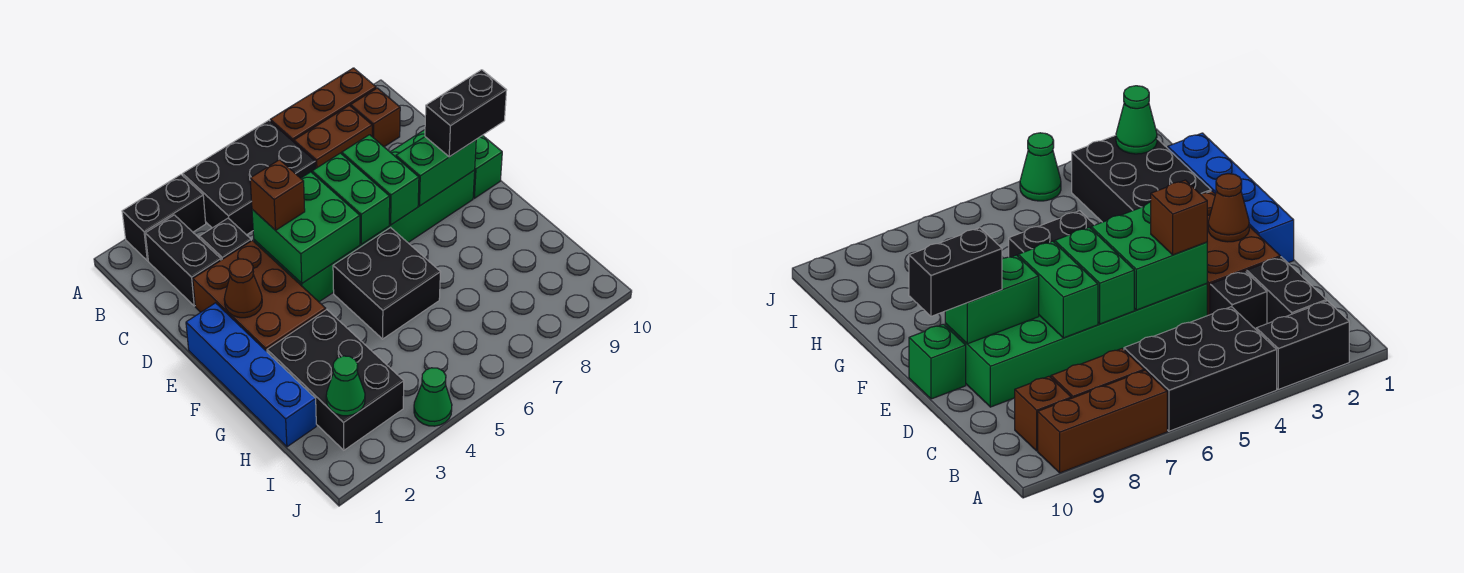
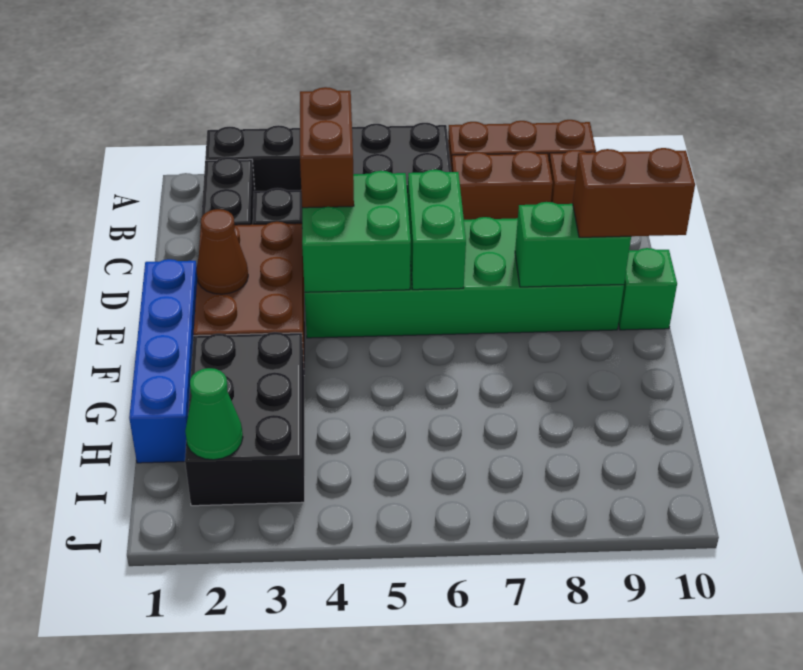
brown brick D4 level 3 -> brown brick C4:D4 level 3
green brick D7:E7 level 2 -> none
black brick E9:E10 level 3 -> brown brick E9:E10 level 3
black brick F5:G6 level 1 -> none
green cone J4 level 1 -> none

